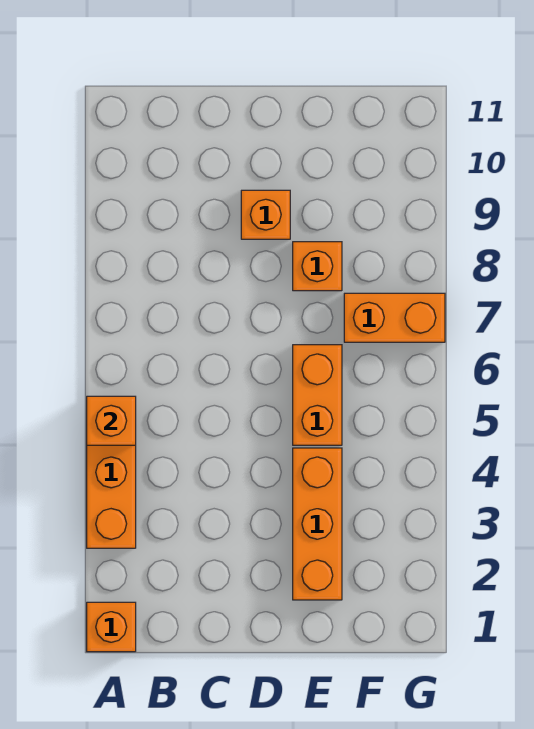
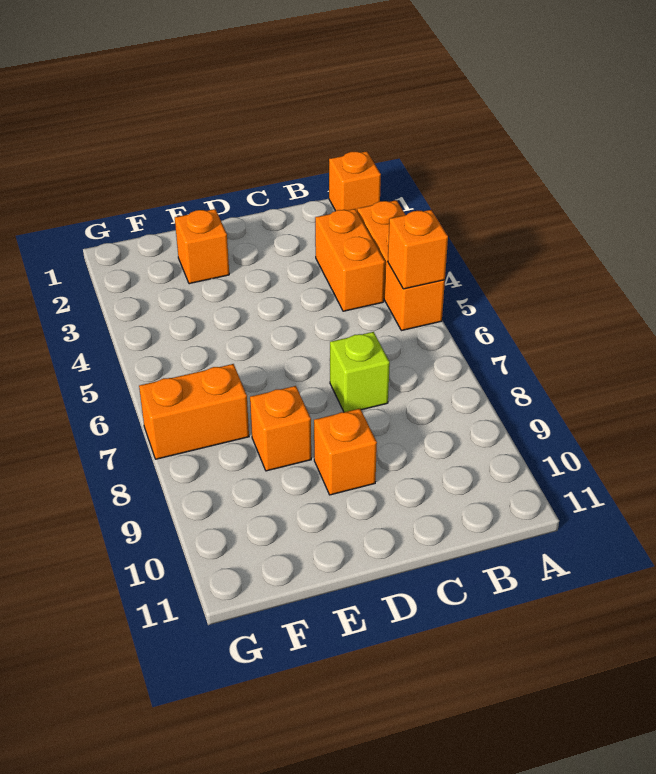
none -> lime brick C7 level 1
orange brick E2:E4 level 1 -> orange brick E2 level 1
orange brick E5:E6 level 1 -> orange brick B3:B4 level 1

